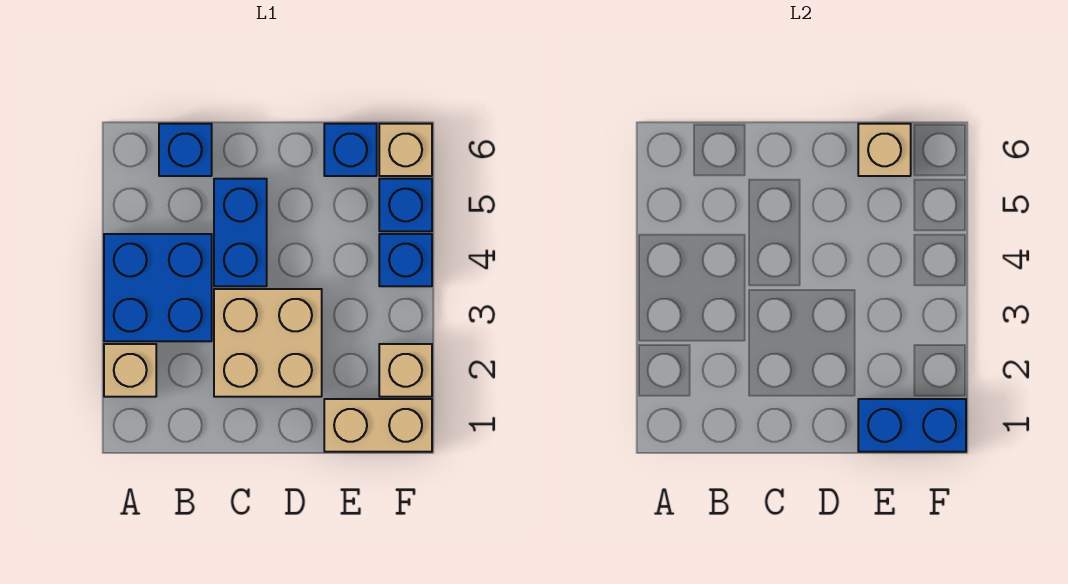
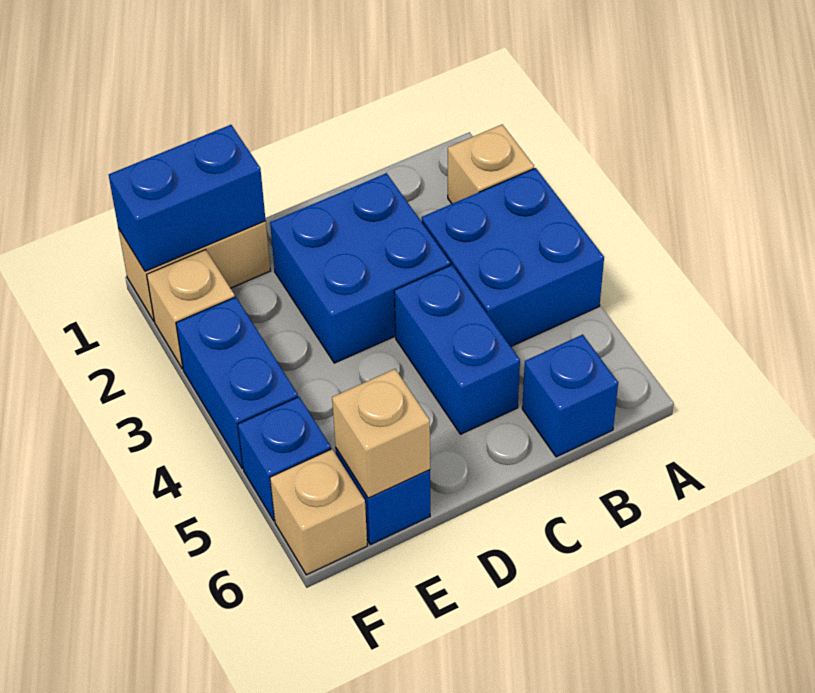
tan brick C2:D3 level 1 -> blue brick C2:D3 level 1
blue brick F4 level 1 -> blue brick F3:F4 level 1

